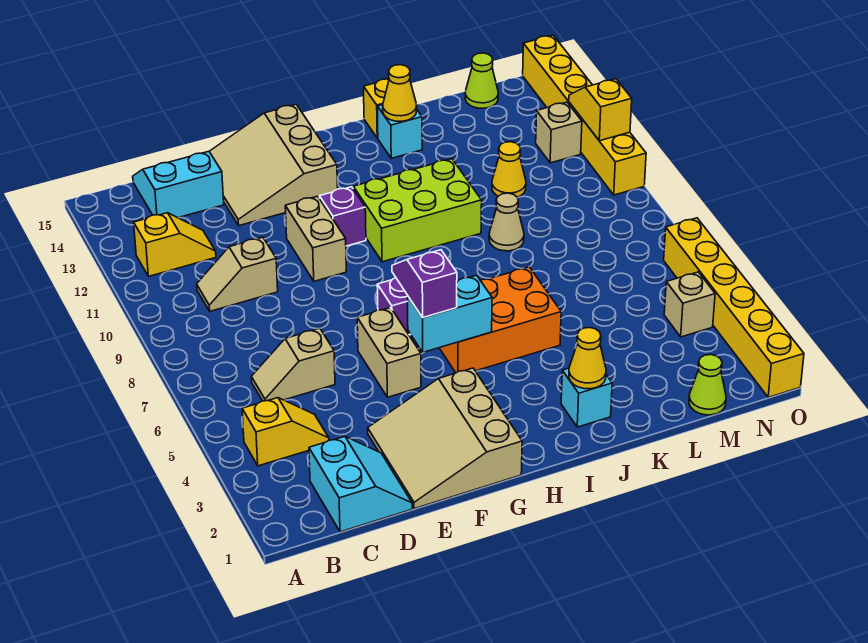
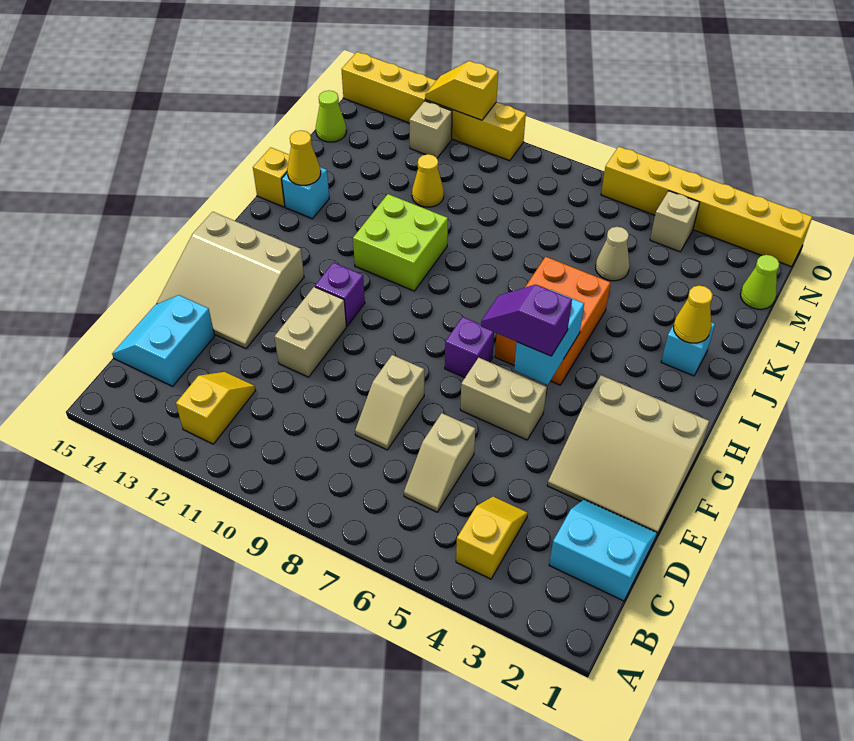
tan slope C10:D10 level 1 top D -> tan slope D8:E8 level 1 top E
tan brick F10:F11 level 1 -> tan brick E11:F11 level 1
lime brick H10:J11 level 1 -> lime brick I10:J11 level 1
tan cone K9 level 1 -> tan cone L5 level 1

